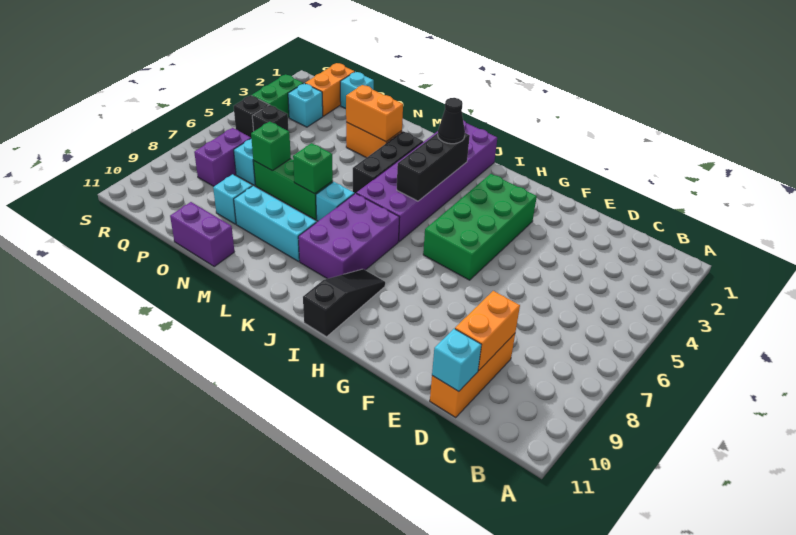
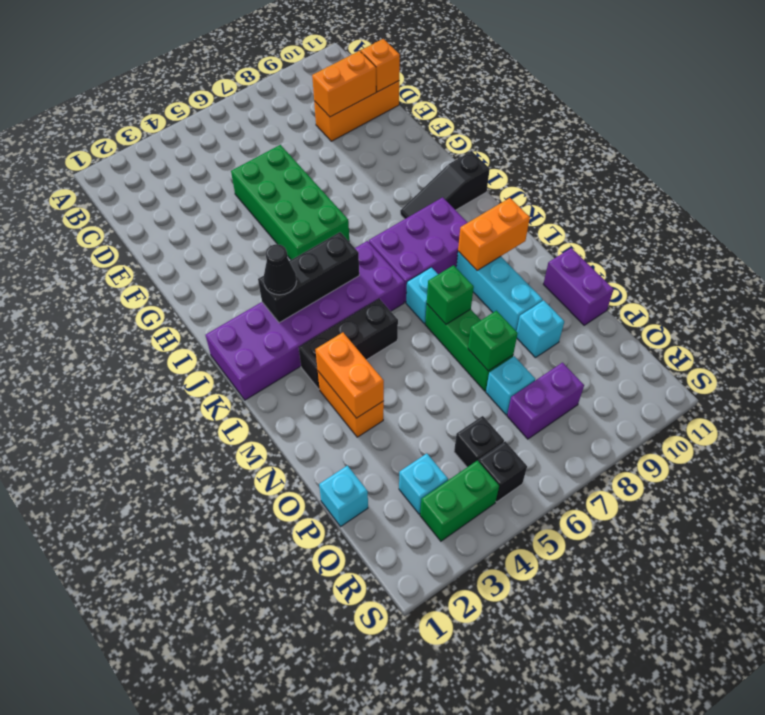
cyan brick D11 level 2 -> orange brick D11 level 2
green brick G3:H6 level 1 -> green brick E5:H6 level 1
orange brick Q1:Q2 level 1 -> orange brick L9:L10 level 2

